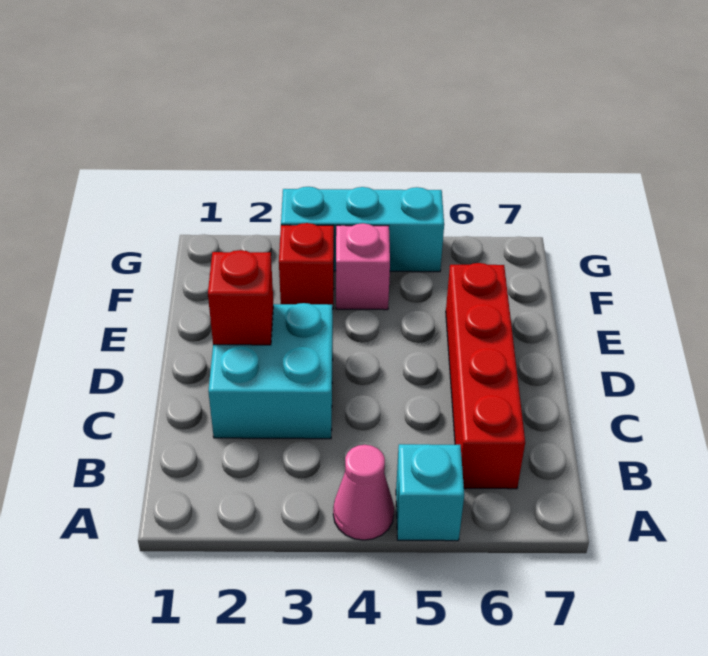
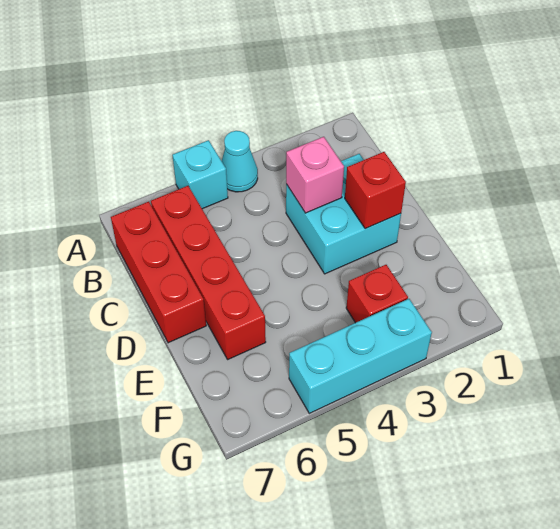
pink cone A4 level 1 -> cyan cone A4 level 1
none -> red brick B7:D7 level 1
pink brick F4 level 1 -> pink brick C3 level 2

